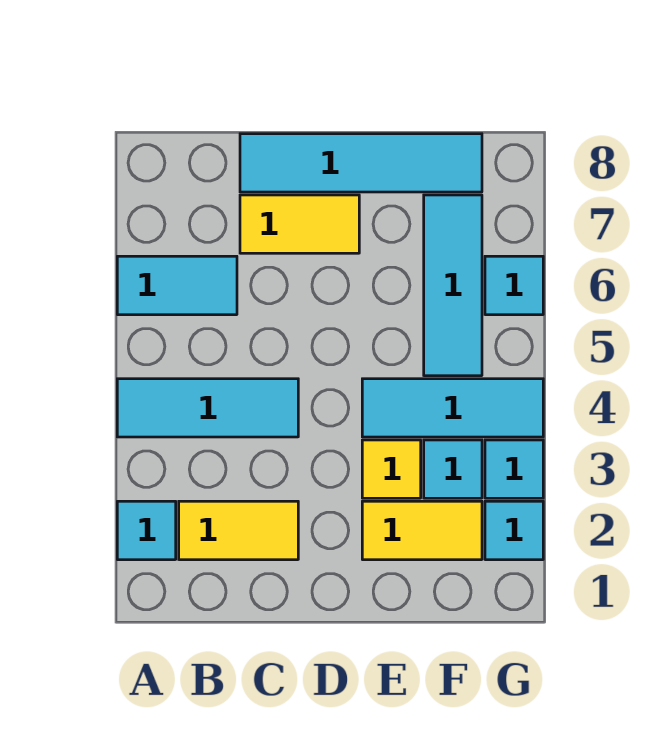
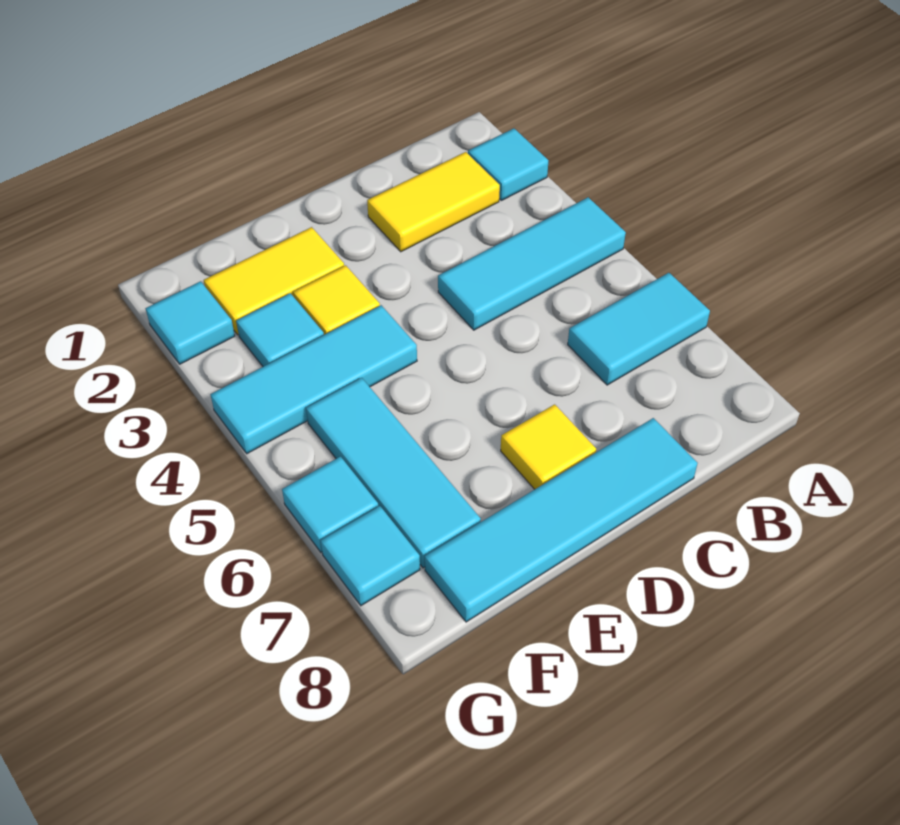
yellow tile C7:D7 level 1 -> yellow tile D7 level 1
cyan tile G3 level 1 -> cyan tile G7 level 1

